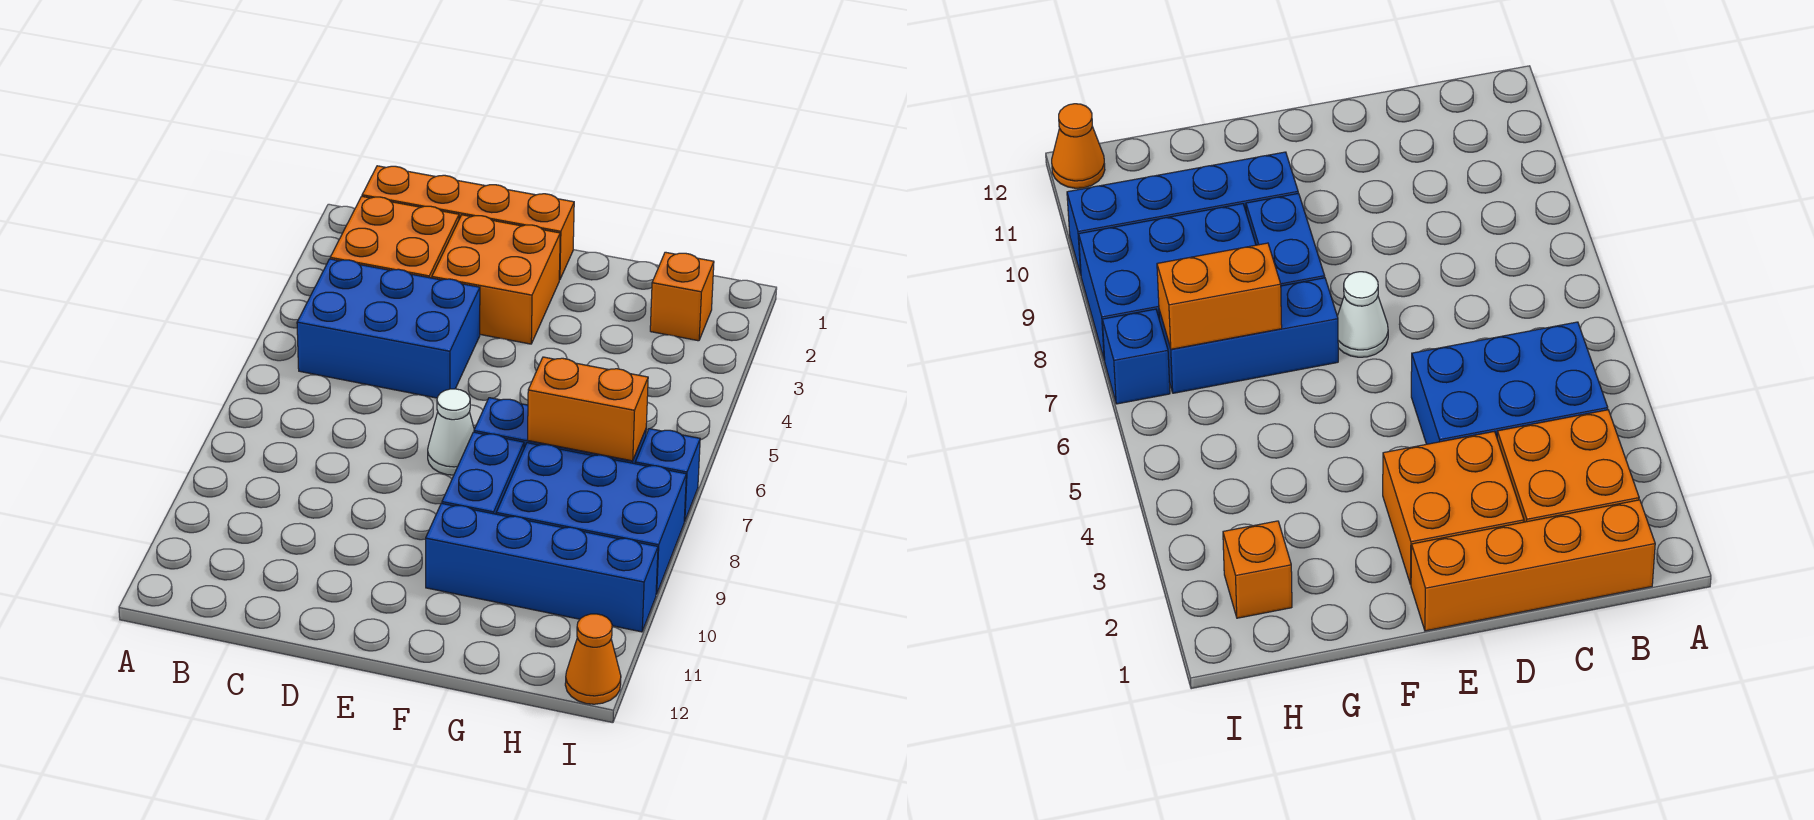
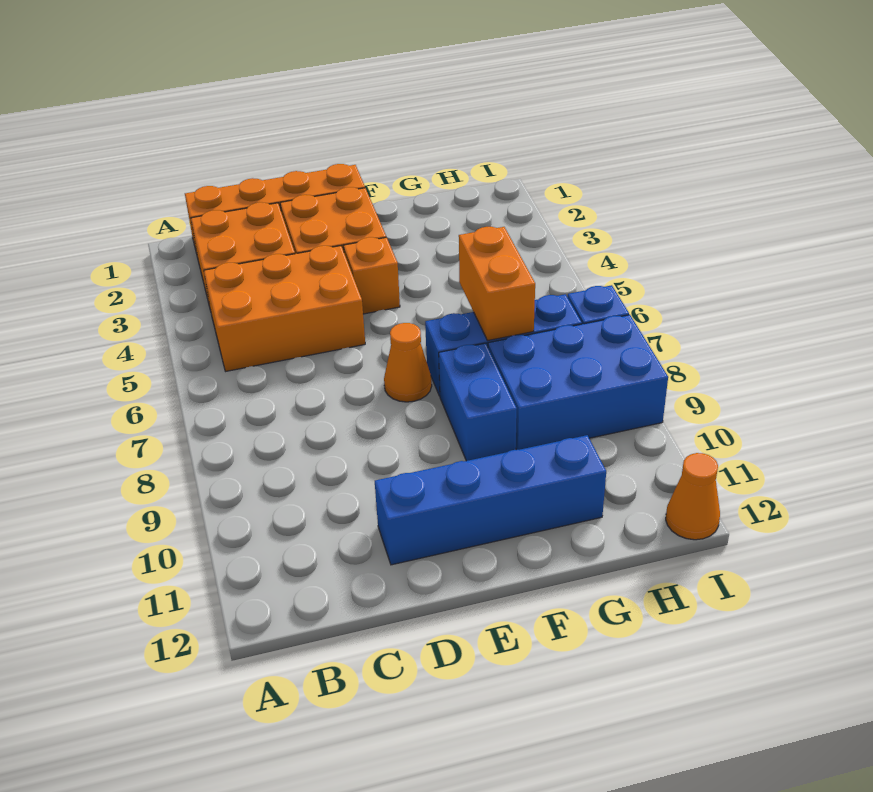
blue brick B4:D5 level 1 -> orange brick B4:D5 level 1
white cone E7 level 1 -> orange cone E7 level 1
blue brick F10:I10 level 1 -> blue brick D11:G11 level 1
orange brick G7:H7 level 2 -> orange brick G6:G7 level 2
orange brick H2 level 1 -> orange brick E4 level 1

